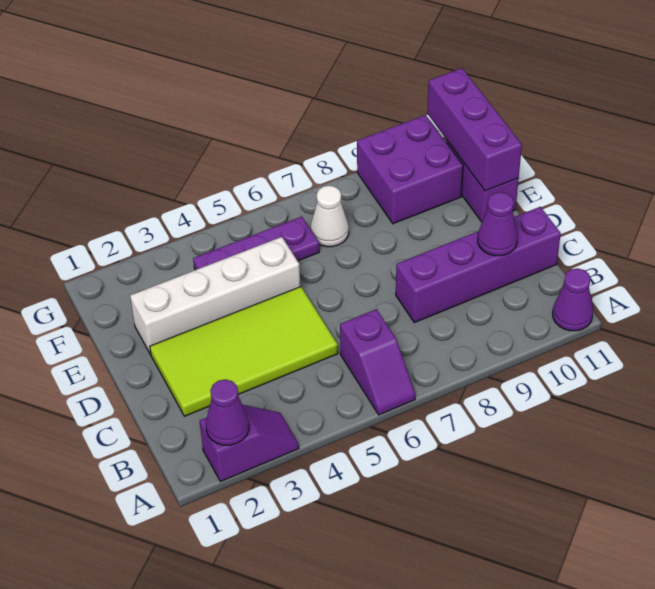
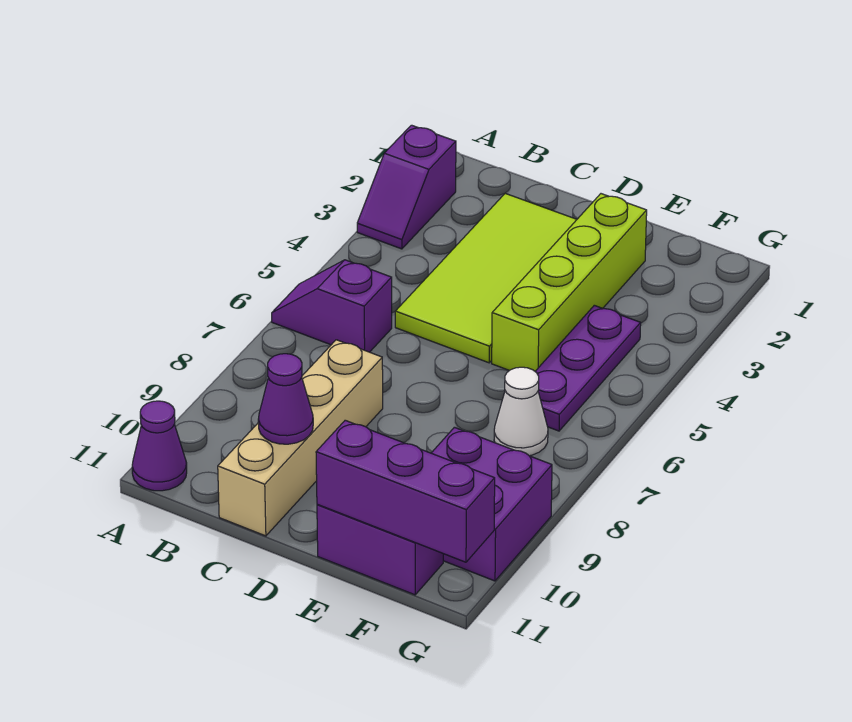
purple cone A2 level 2 -> none
purple brick C8:C11 level 1 -> tan brick C8:C11 level 1
white brick E2:E5 level 1 -> lime brick E2:E5 level 1

